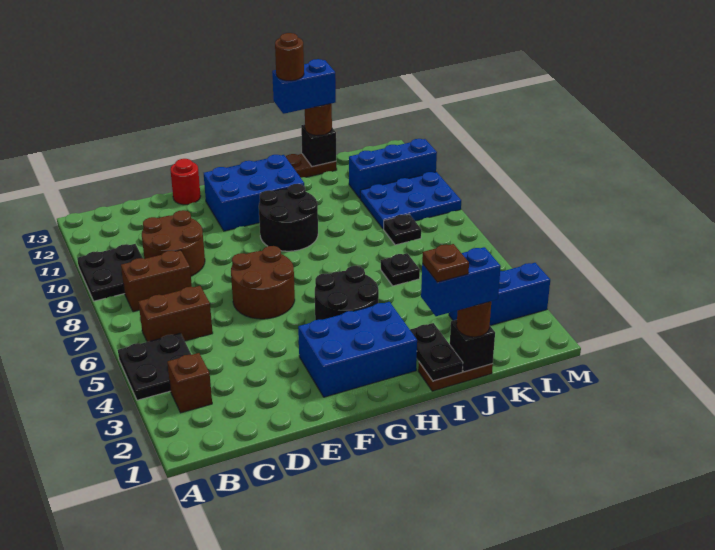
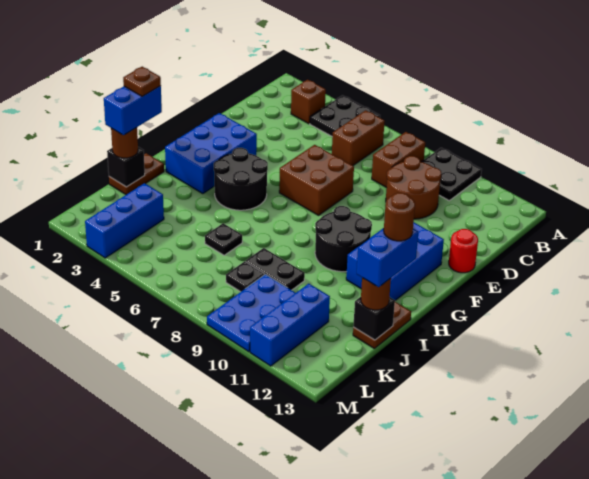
brown round brick E6:F7 level 1 -> brown brick E6:F7 level 1
black plate I1:I2 level 2 -> black plate J8:J9 level 1

